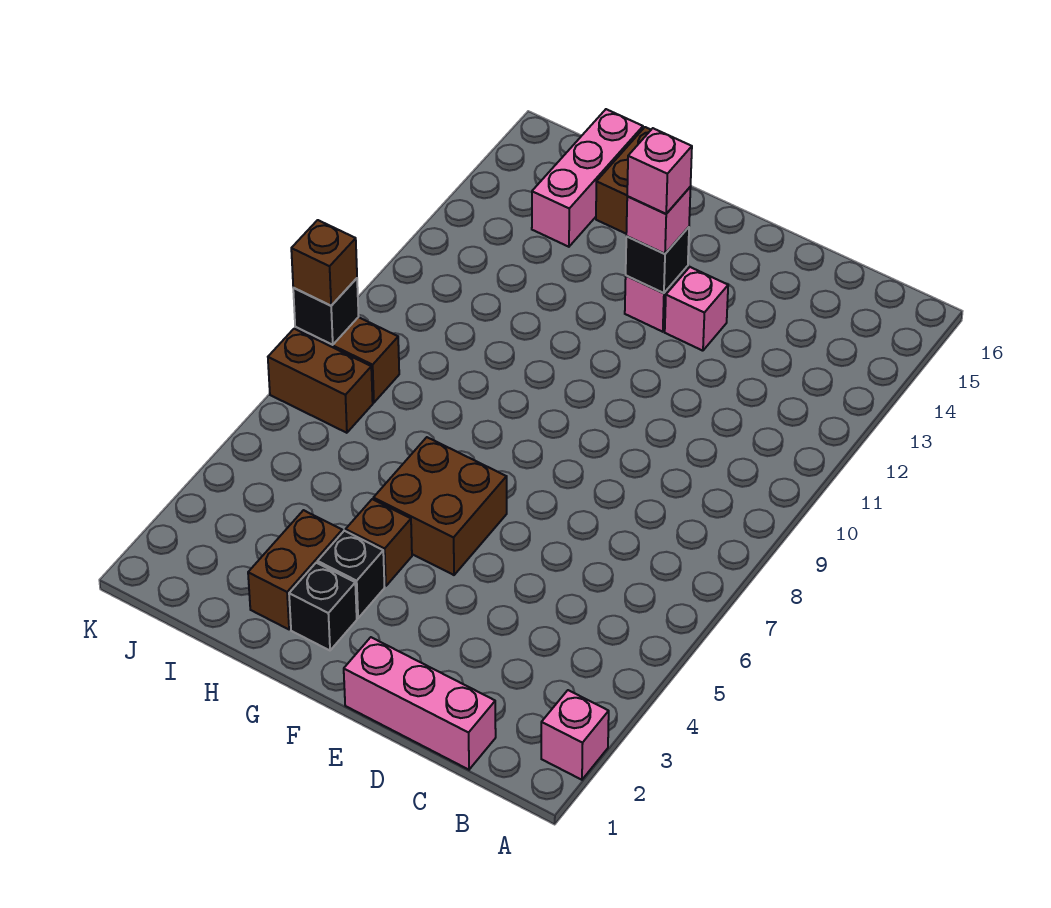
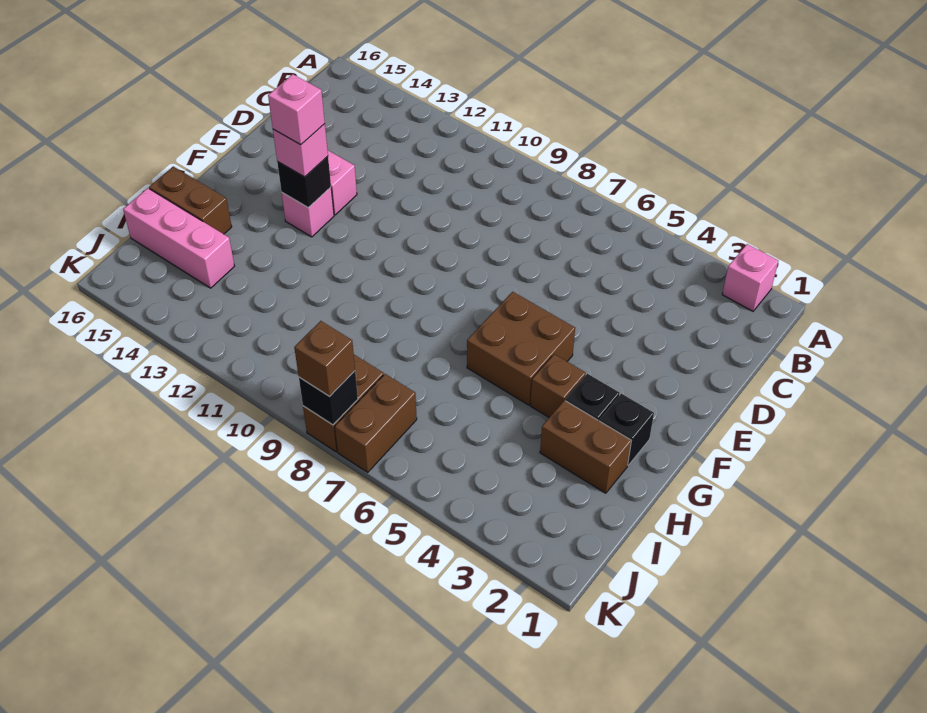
pink brick C1:E1 level 1 -> none

